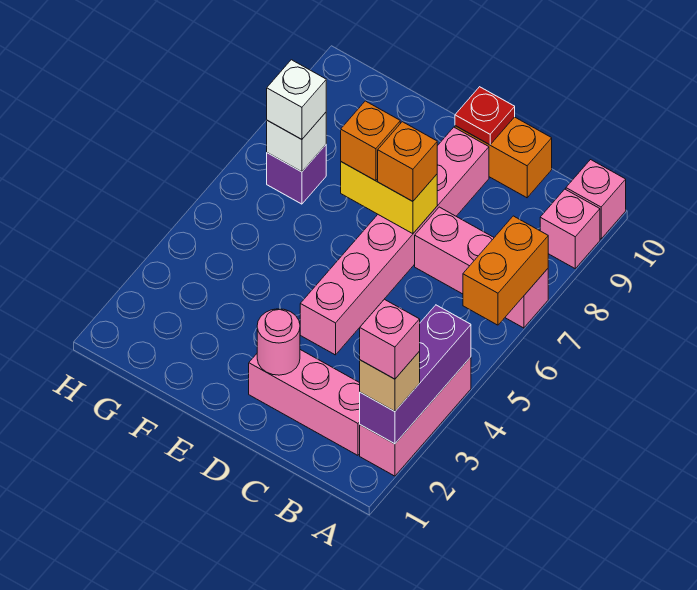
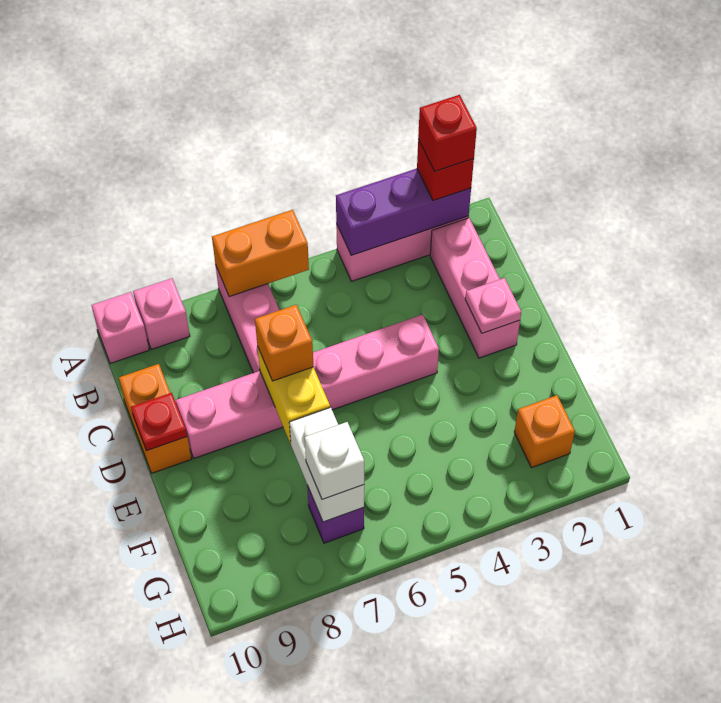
tan brick A2 level 3 -> red brick A2 level 3
pink brick A2 level 4 -> red brick A2 level 4
pink round brick D2 level 2 -> pink plate D2 level 2
orange brick E7 level 3 -> orange brick G2 level 1
white brick G7 level 2 -> white brick F7:G7 level 2

